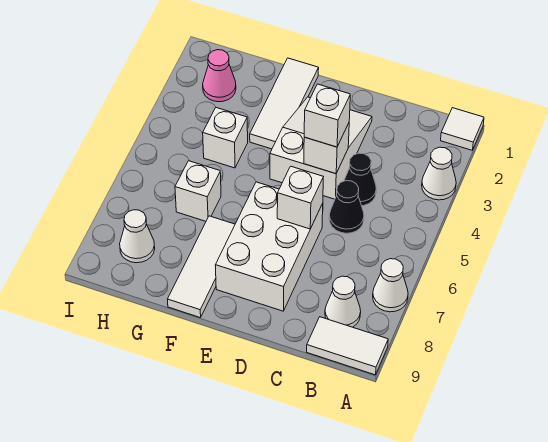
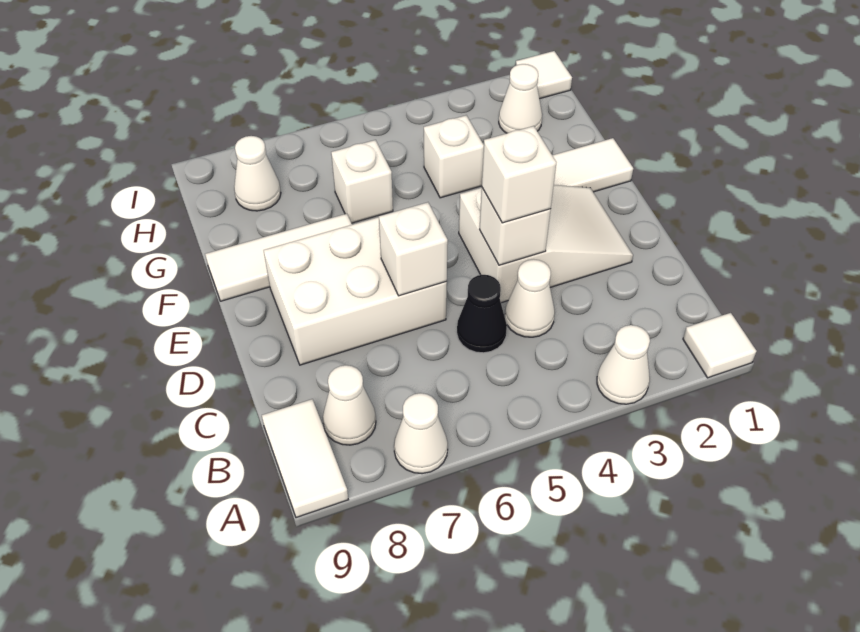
black cone C4 level 1 -> white cone C4 level 1
pink cone H2 level 1 -> white cone H2 level 1
none -> white tile I1 level 1

